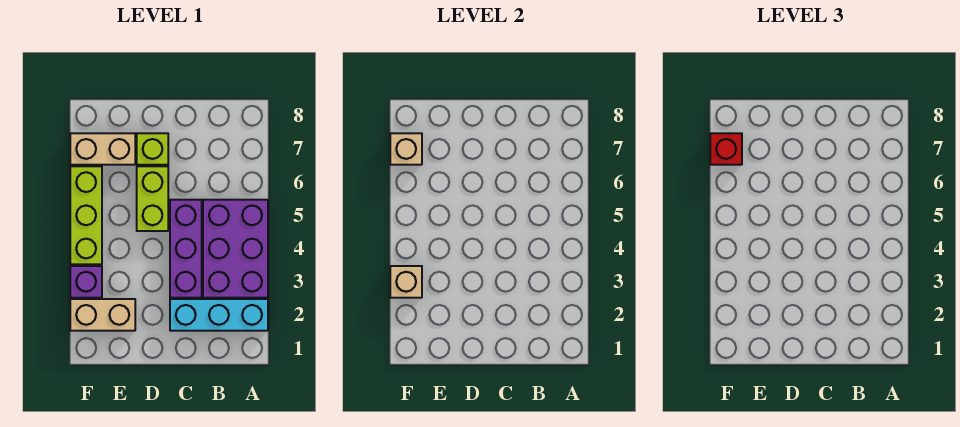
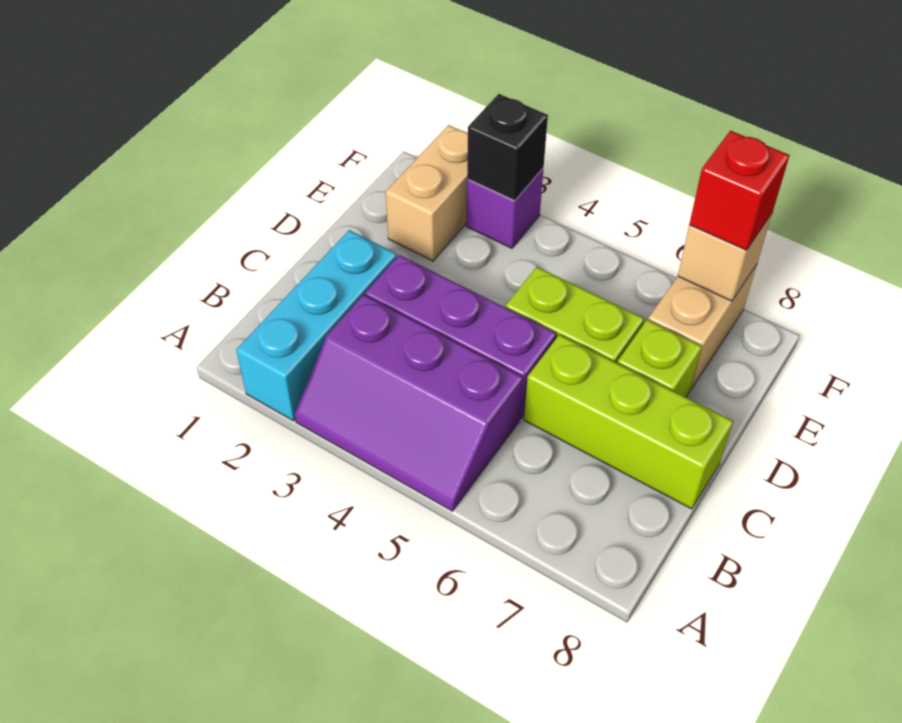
purple brick A3:B5 level 1 -> purple slope A3:B5 level 1 top B
tan brick F3 level 2 -> black brick F3 level 2
lime brick F4:F6 level 1 -> lime brick C6:C8 level 1

